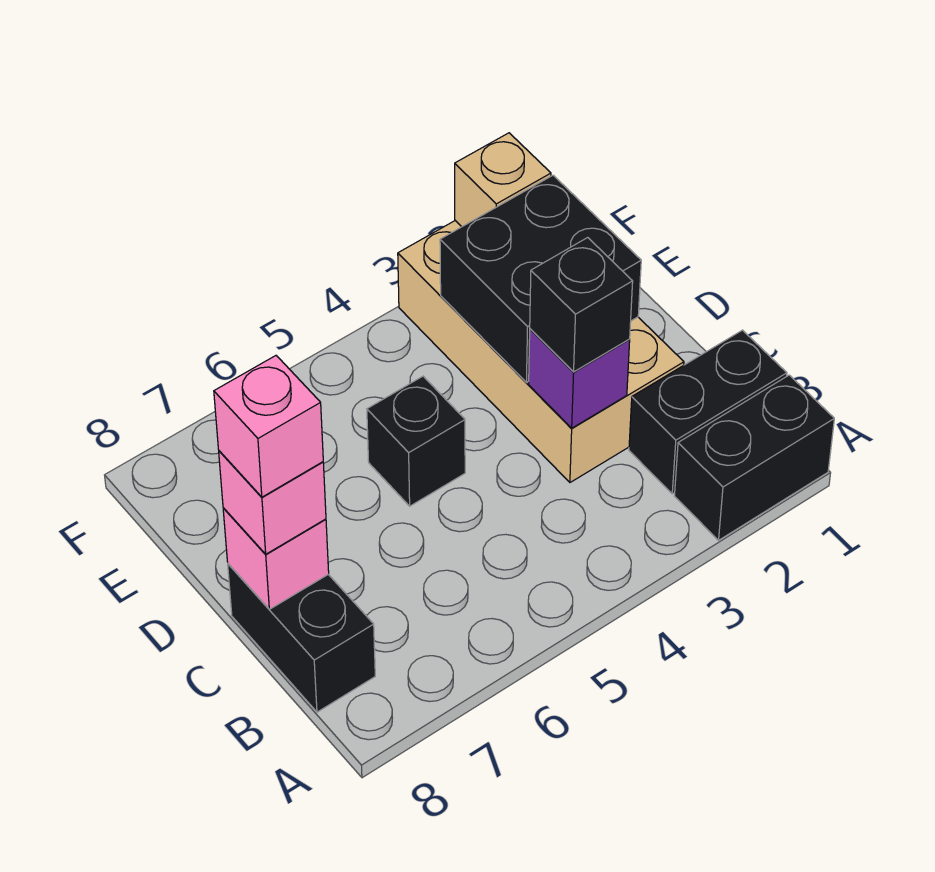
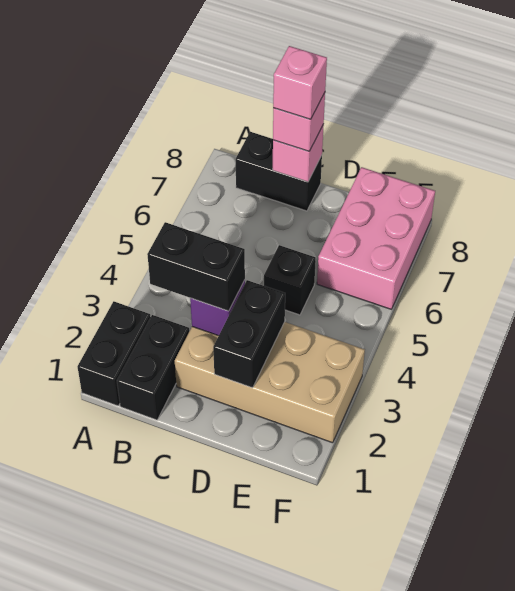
black brick C3 level 3 -> black brick B3:C3 level 3
black brick D2:E3 level 2 -> black brick D2:D3 level 2
none -> pink brick E6:F8 level 1
tan brick F2 level 2 -> none

